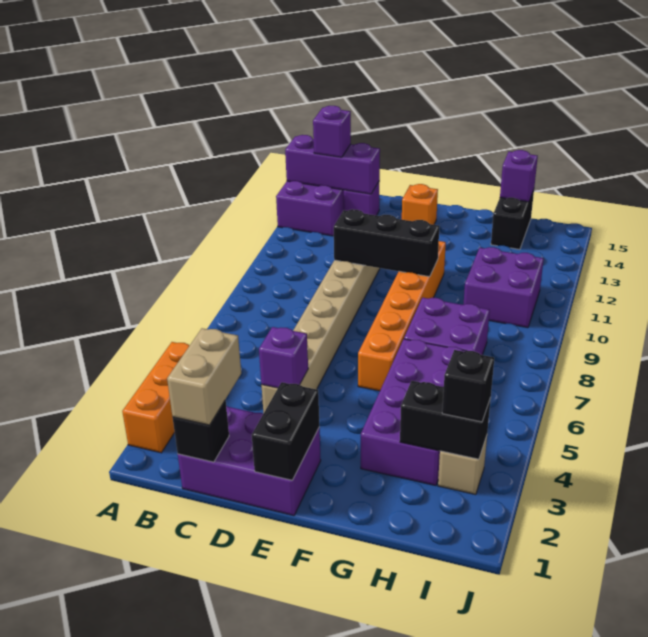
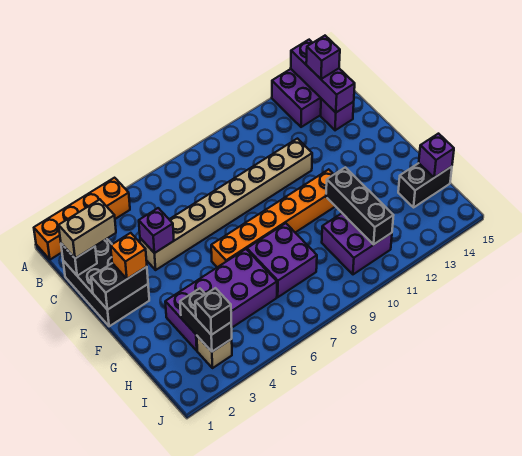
orange brick A2:A4 level 1 -> orange brick A1:A4 level 1
purple brick C1:E2 level 1 -> black brick C1:E2 level 1
black brick D10:F10 level 2 -> black brick G11:I11 level 2
orange brick E14 level 1 -> orange brick E2 level 3

